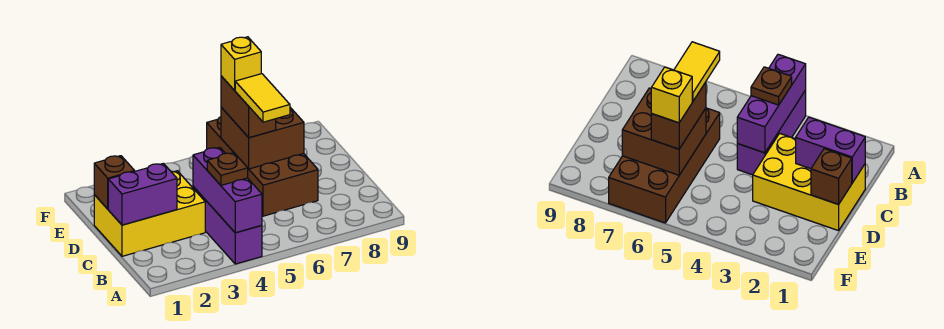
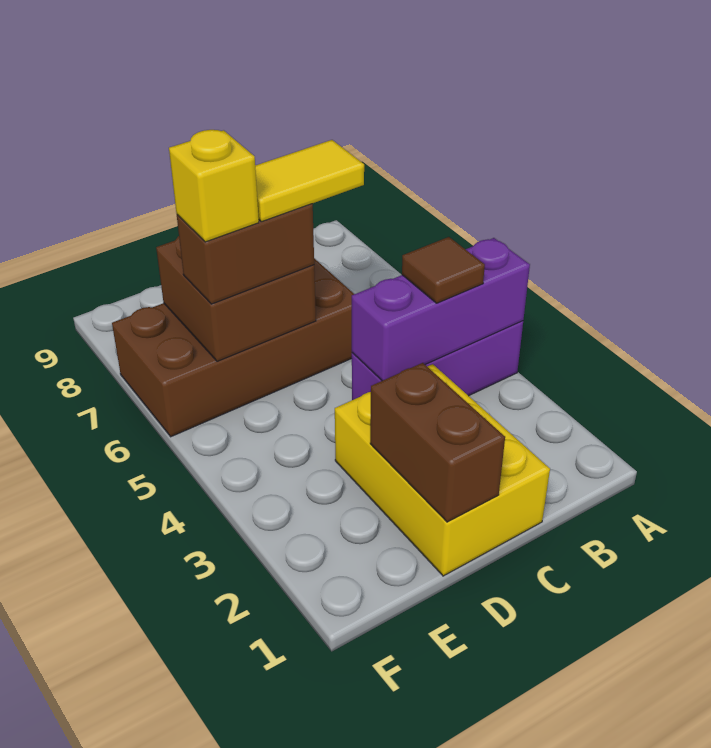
brown plate B4 level 3 -> brown tile B4 level 3
purple brick C1:C2 level 2 -> none
brown brick D1 level 2 -> brown brick D1:D2 level 2

